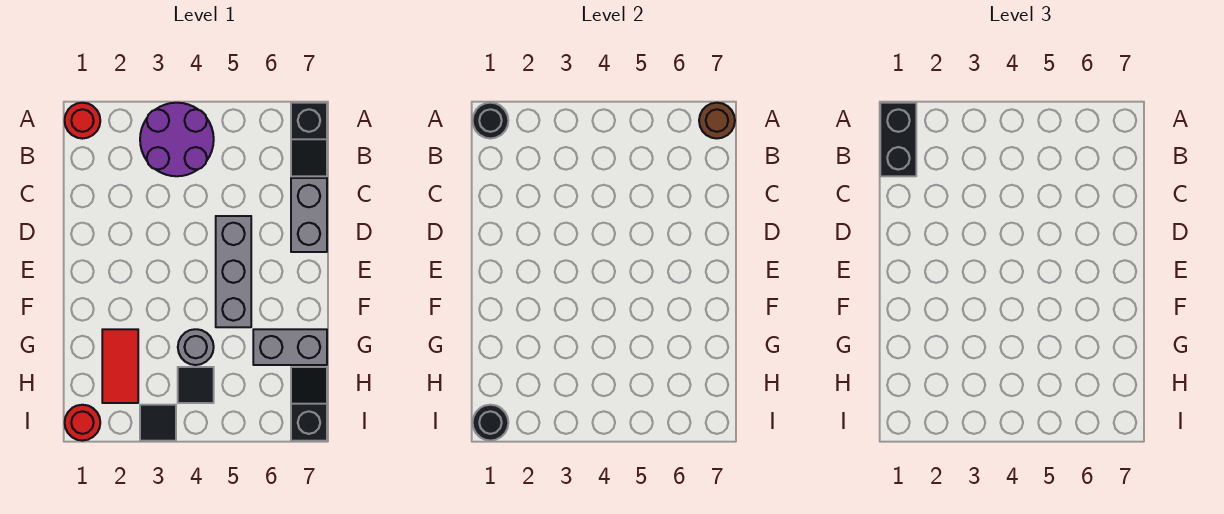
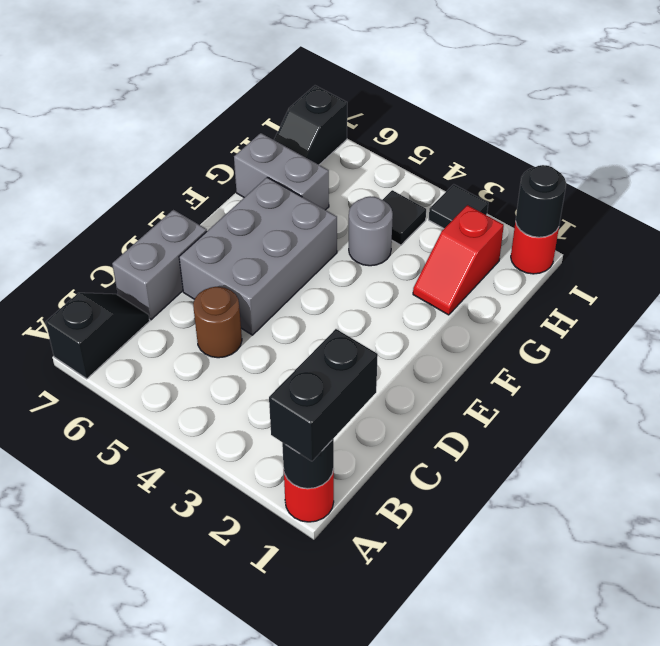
purple round brick A3:B4 level 1 -> none
brown round brick A7 level 2 -> brown round brick C5 level 1
grey brick D5:F5 level 1 -> grey brick D5:F6 level 1
red tile G2:H2 level 1 -> red slope G2:H2 level 1 top H

